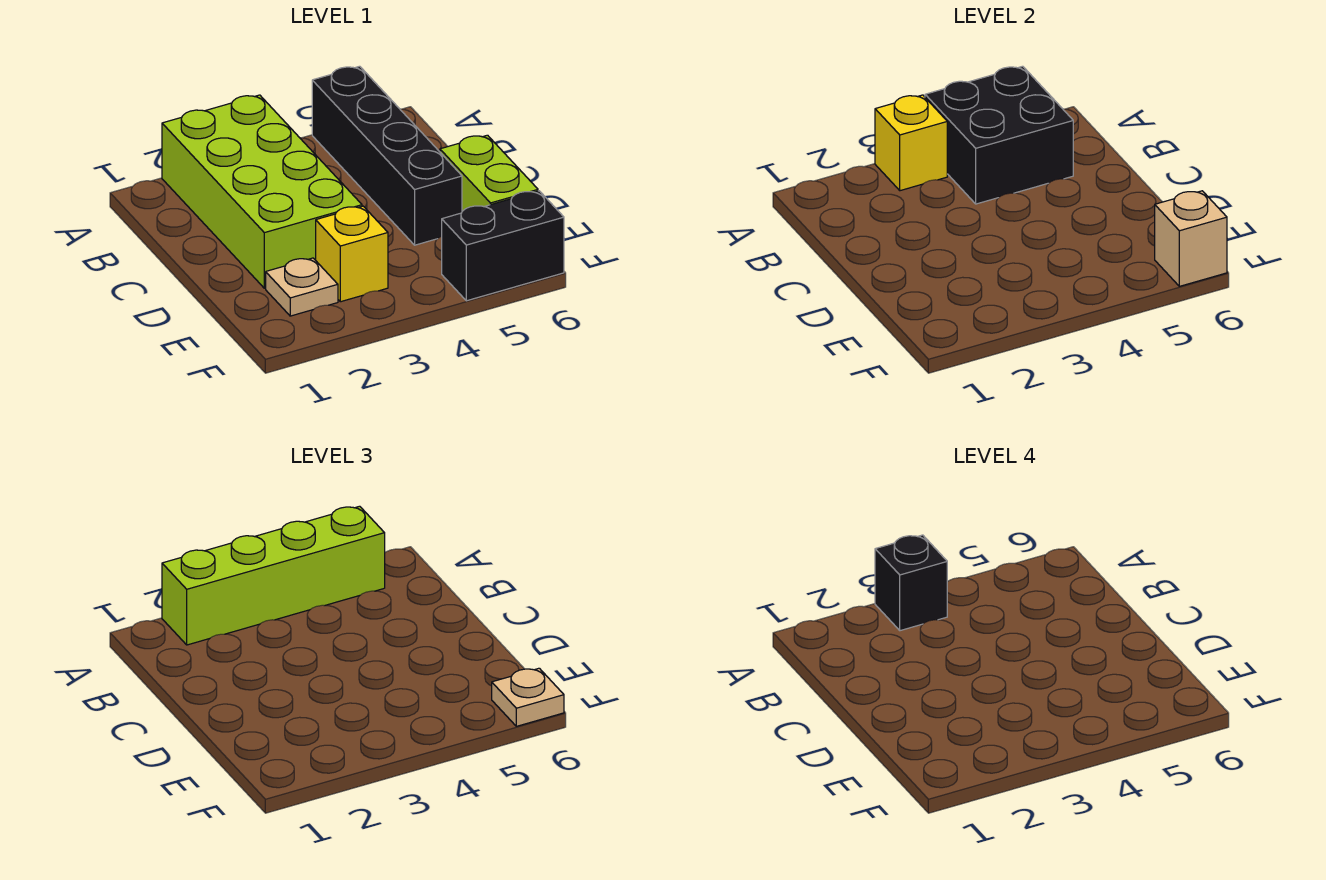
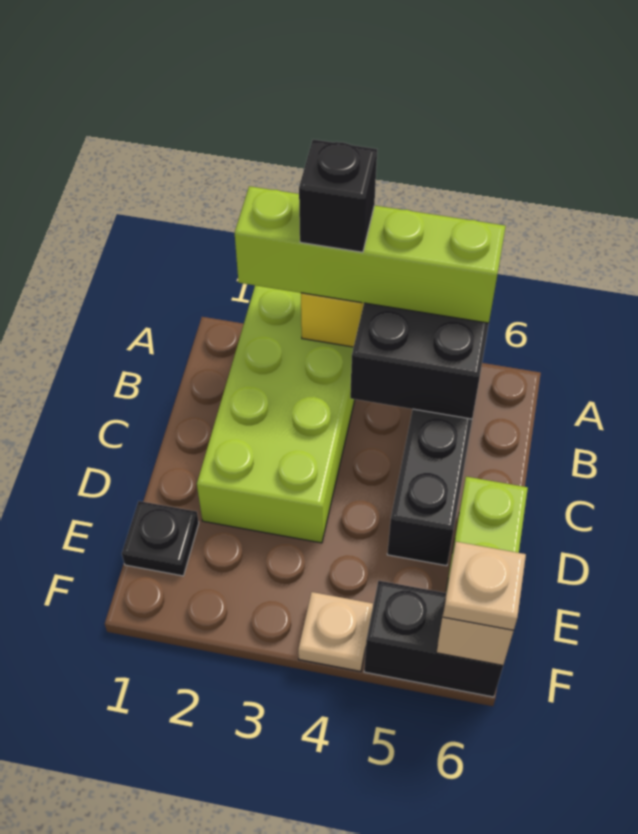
none -> black plate E1 level 1
tan plate E2 level 1 -> tan plate F4 level 1
yellow brick E3 level 1 -> none

